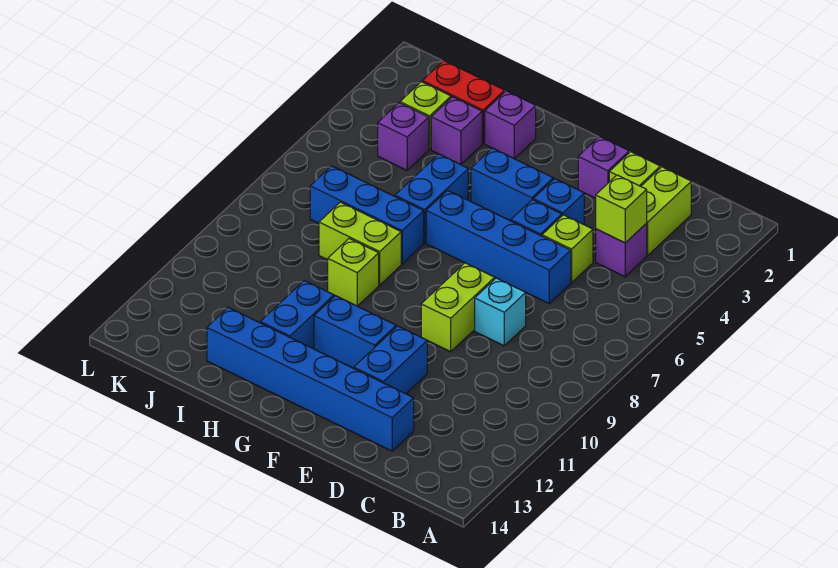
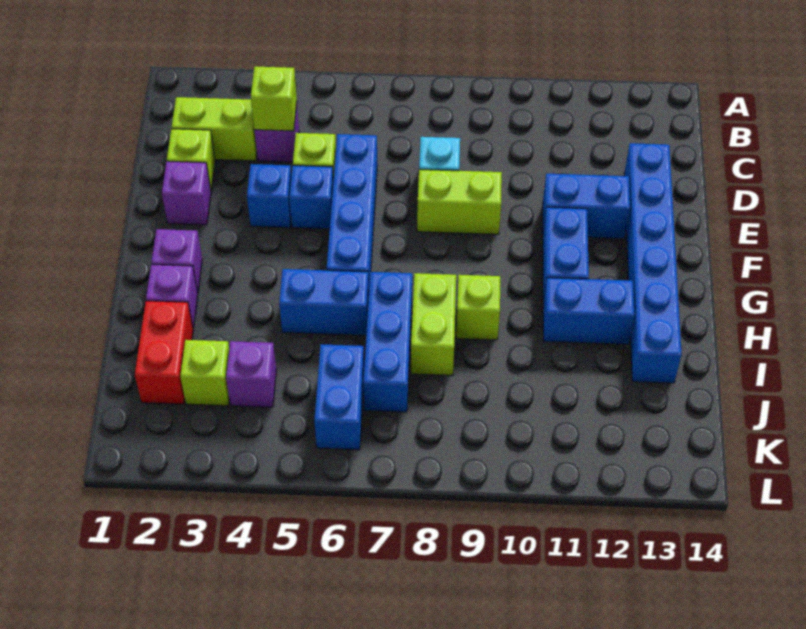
blue brick F4:G4 level 1 -> blue brick J6:K6 level 1
purple brick I3 level 1 -> purple brick G2 level 1

